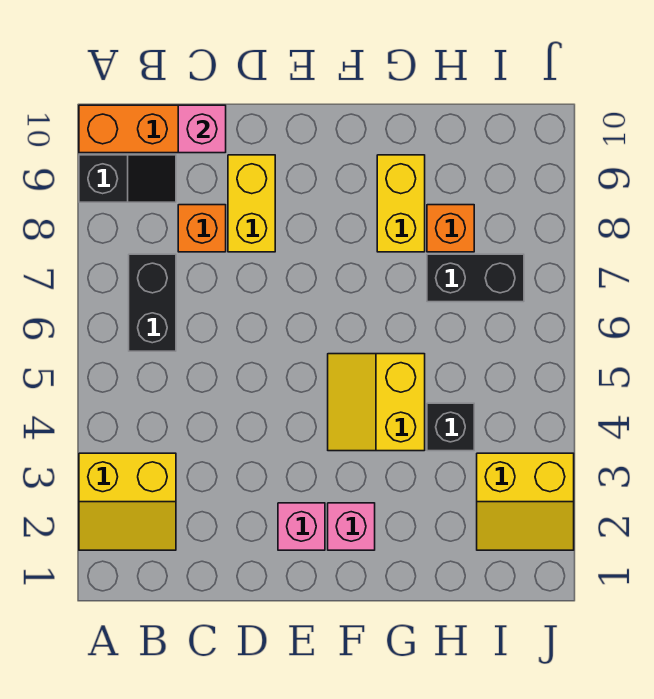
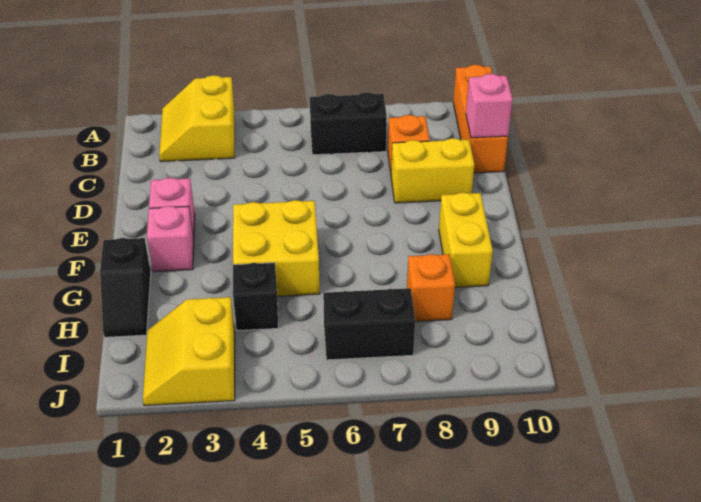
black slope A9:B9 level 1 top A -> black slope G1:H1 level 1 top G
yellow slope F4:G5 level 1 top G -> yellow brick F4:G5 level 1
yellow brick G8:G9 level 1 -> yellow brick F9:G9 level 1
black brick H7:I7 level 1 -> black brick I6:I7 level 1

